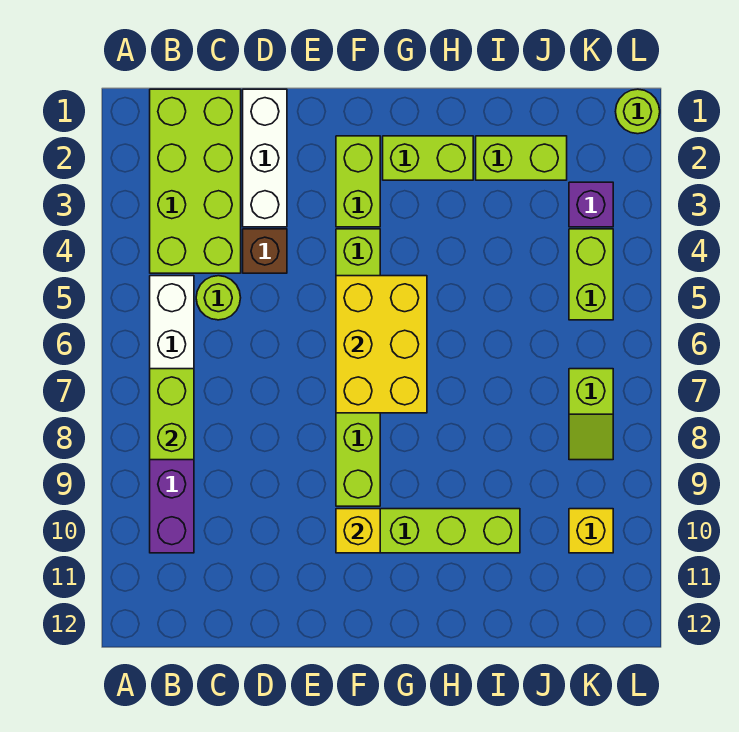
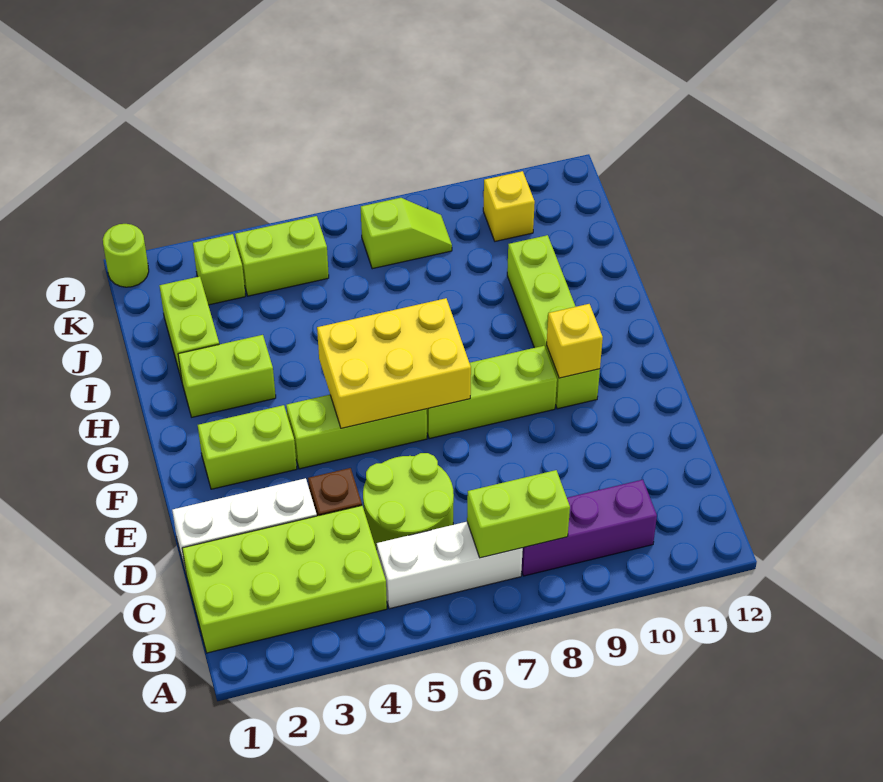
lime round brick C5 level 1 -> lime round brick C5:D6 level 1
lime brick G2:H2 level 1 -> lime brick H2:H3 level 1
purple brick K3 level 1 -> lime brick K3 level 1

